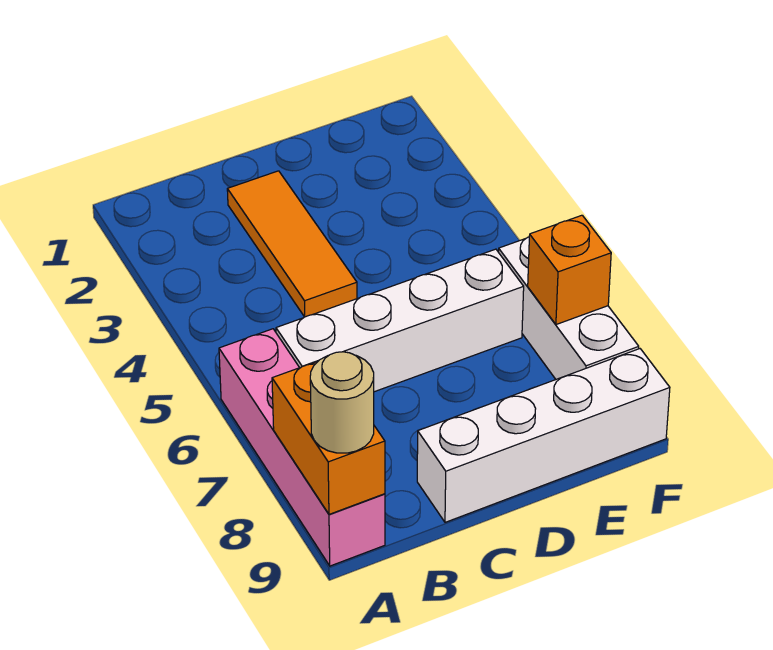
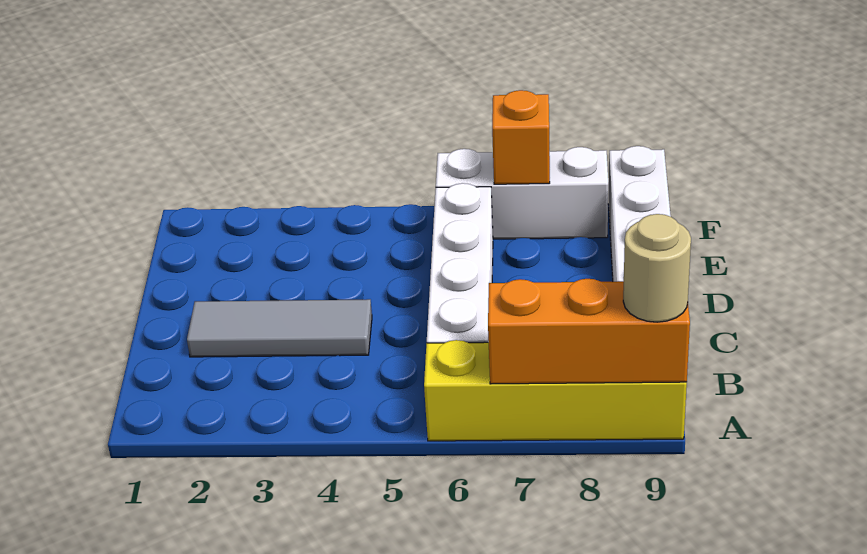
pink brick A6:A9 level 1 -> yellow brick A6:A9 level 1
orange brick A8:A9 level 2 -> orange brick A7:A9 level 2
orange tile C2:C4 level 1 -> grey tile C2:C4 level 1

